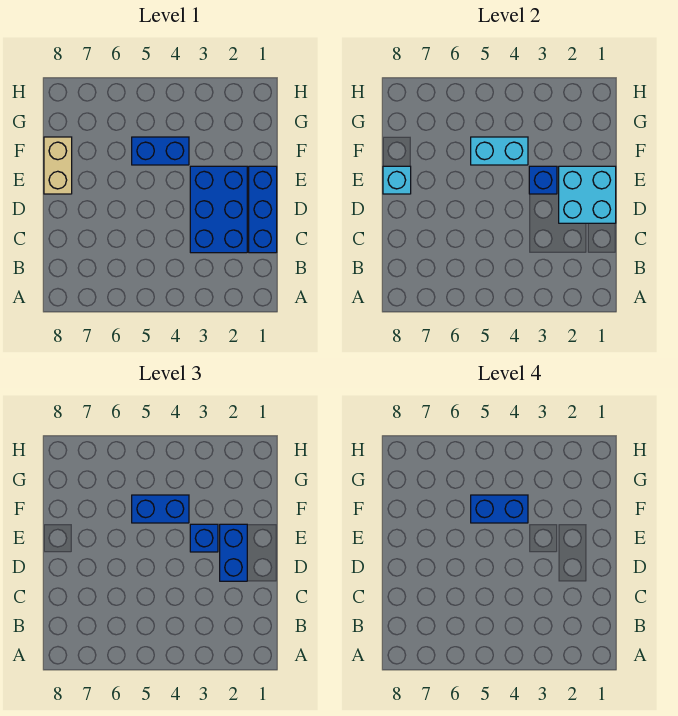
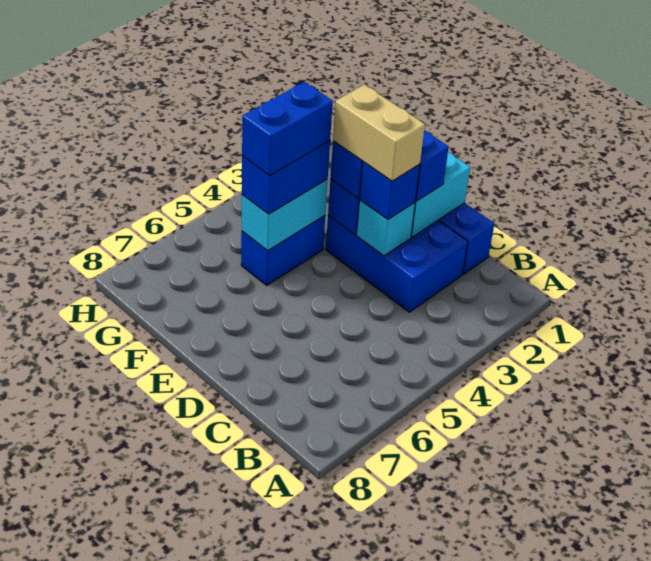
none -> blue brick D3 level 3
tan brick E8:F8 level 1 -> tan brick D3:E3 level 4
cyan brick E8 level 2 -> cyan brick D3 level 2

